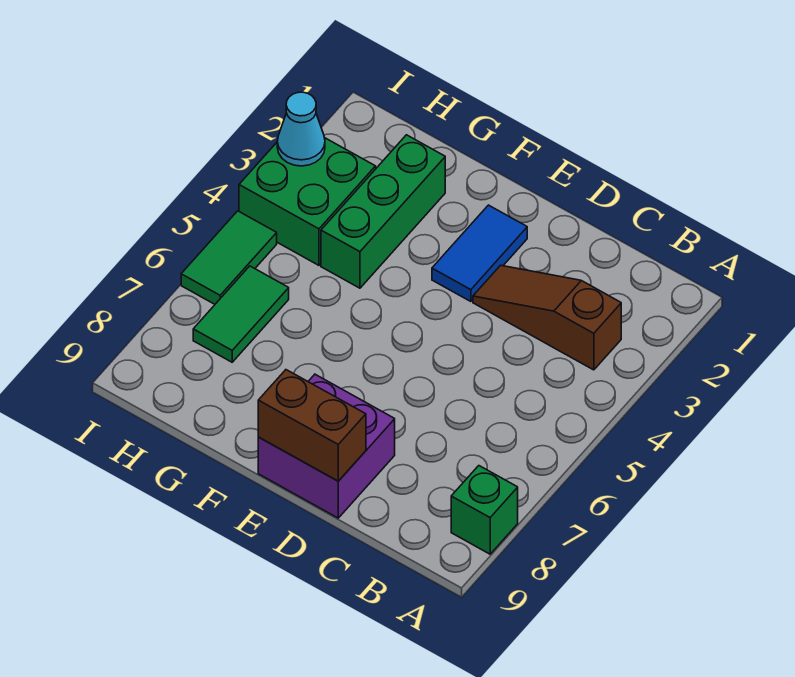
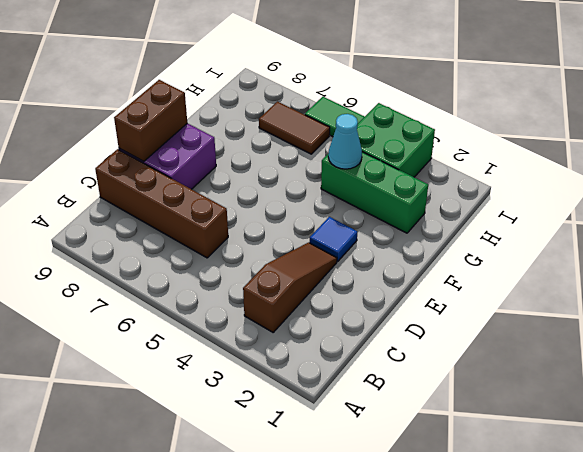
green brick A8 level 1 -> none
none -> brown brick C6:C9 level 1
blue tile E2:E3 level 1 -> blue tile E3 level 1
green tile H6:H7 level 1 -> brown tile H6:H7 level 1
cyan cone I3 level 2 -> cyan cone G4 level 2

